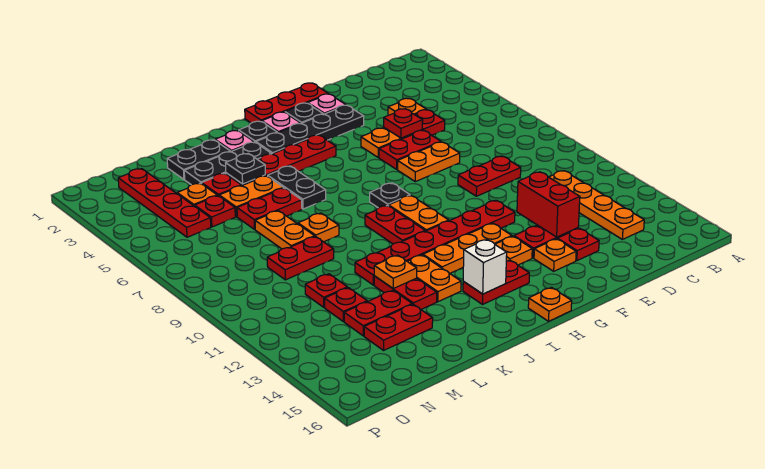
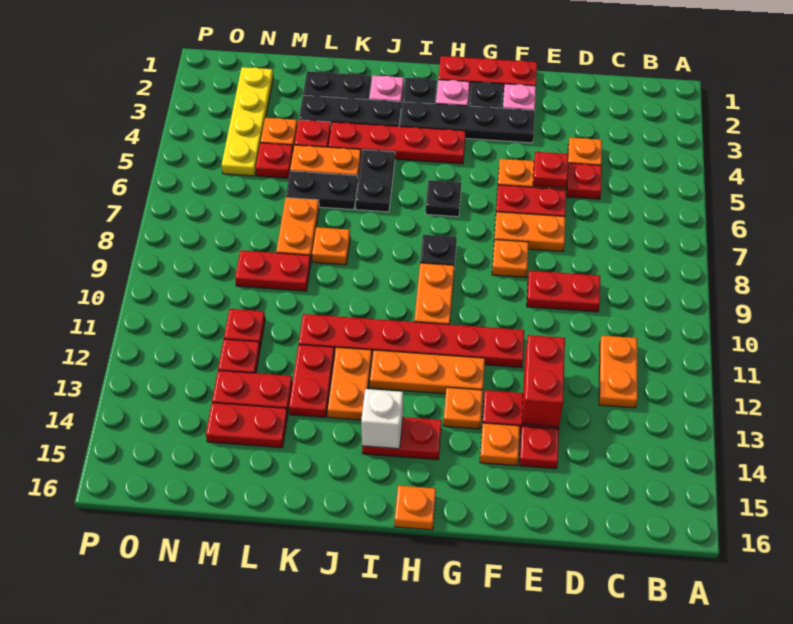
orange plate C11:C14 level 1 -> orange plate C11:C12 level 1
red plate I9:I10 level 1 -> none
black plate K4 level 2 -> black plate H6 level 1
red plate K6:L6 level 1 -> black plate K6:L6 level 1
orange plate K12 level 2 -> orange plate F8 level 1
red plate N2:N5 level 1 -> yellow plate N2:N5 level 1

